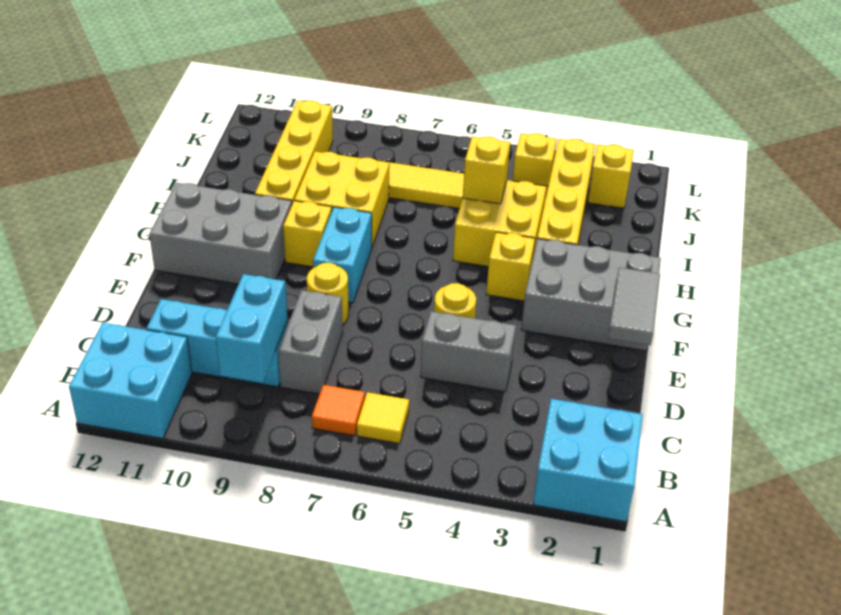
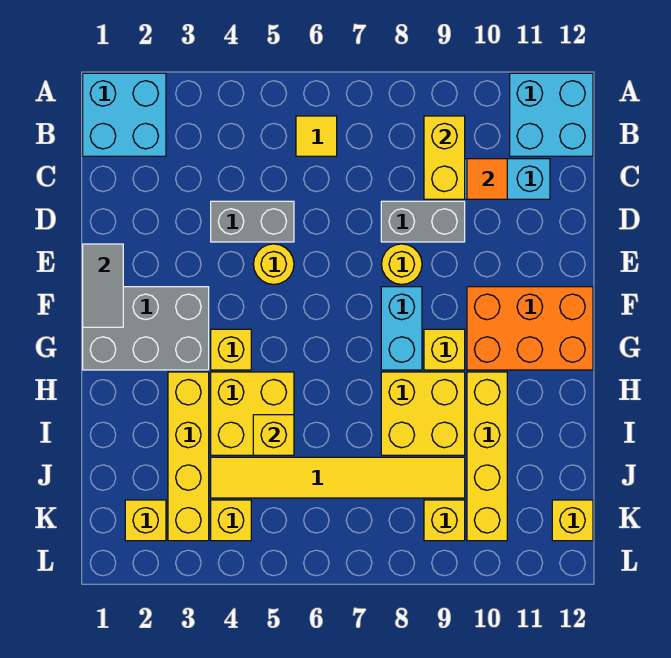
orange tile B7 level 1 -> orange tile C10 level 2
cyan brick B9:C9 level 2 -> yellow brick B9:C9 level 2
grey brick C8:D8 level 1 -> grey brick D8:D9 level 1
grey brick F10:G12 level 1 -> orange brick F10:G12 level 1
none -> yellow brick K9 level 1
none -> yellow brick K12 level 1

